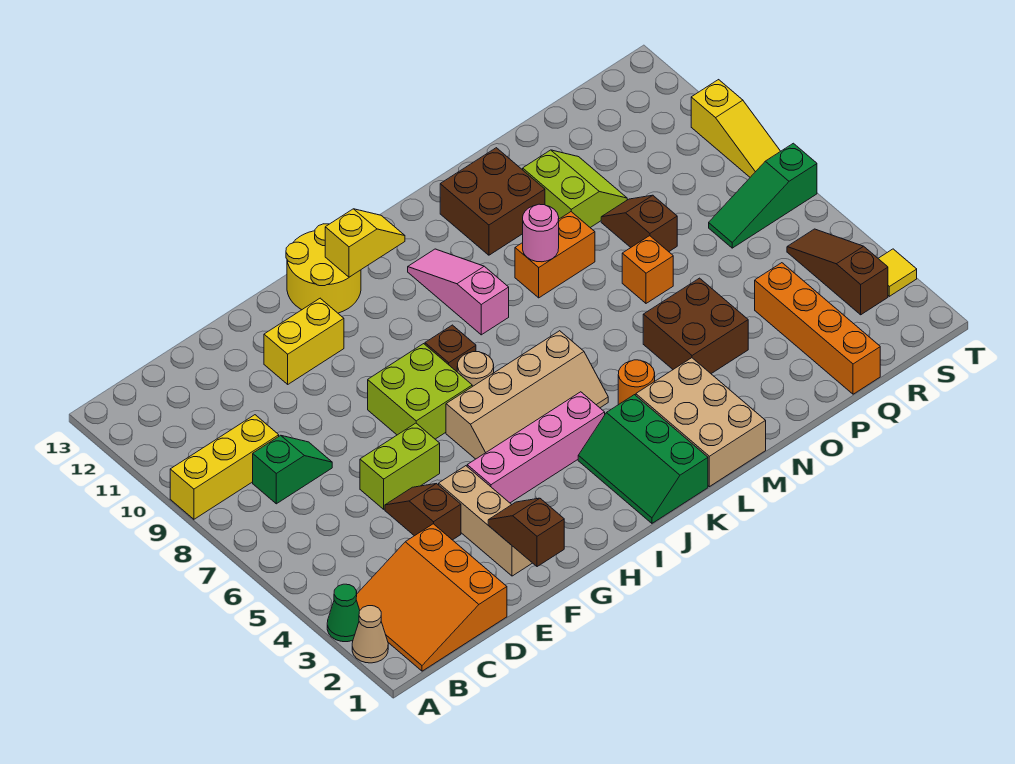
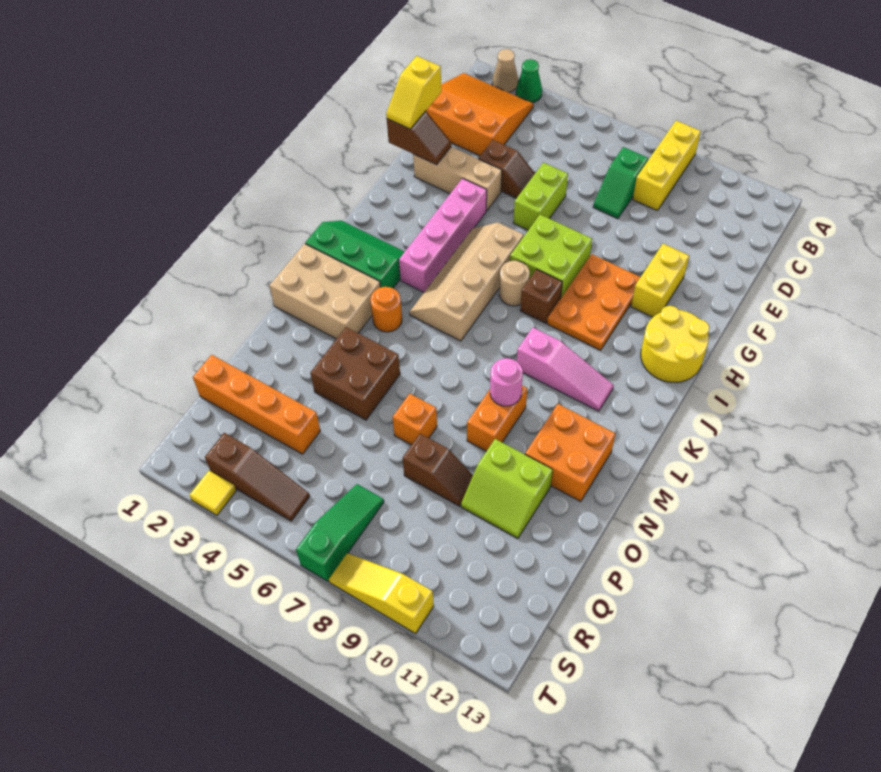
none -> orange plate G9:I10 level 1
yellow slope I12:J12 level 2 top I -> yellow slope E1:F1 level 3 top E
brown brick M11:N12 level 1 -> orange brick M11:N12 level 1

